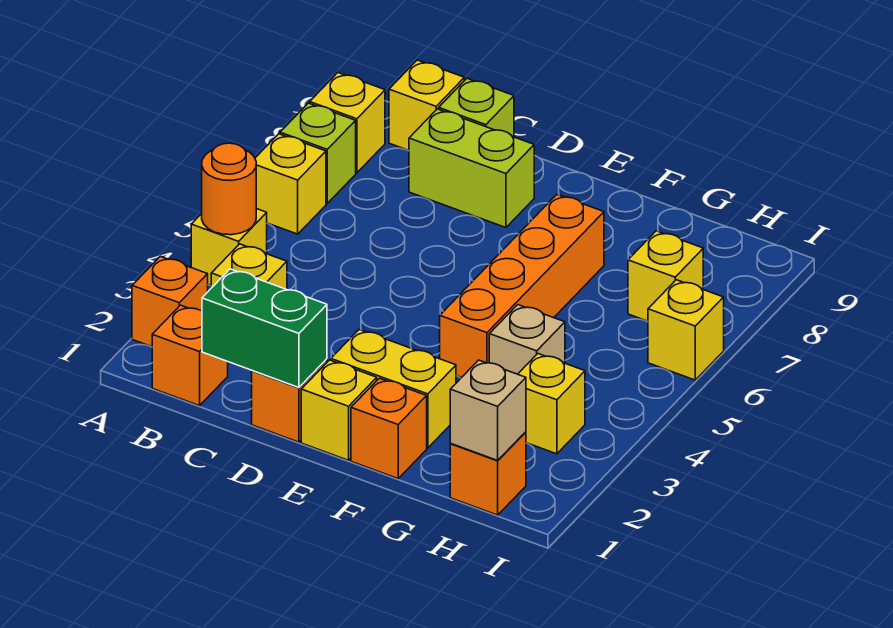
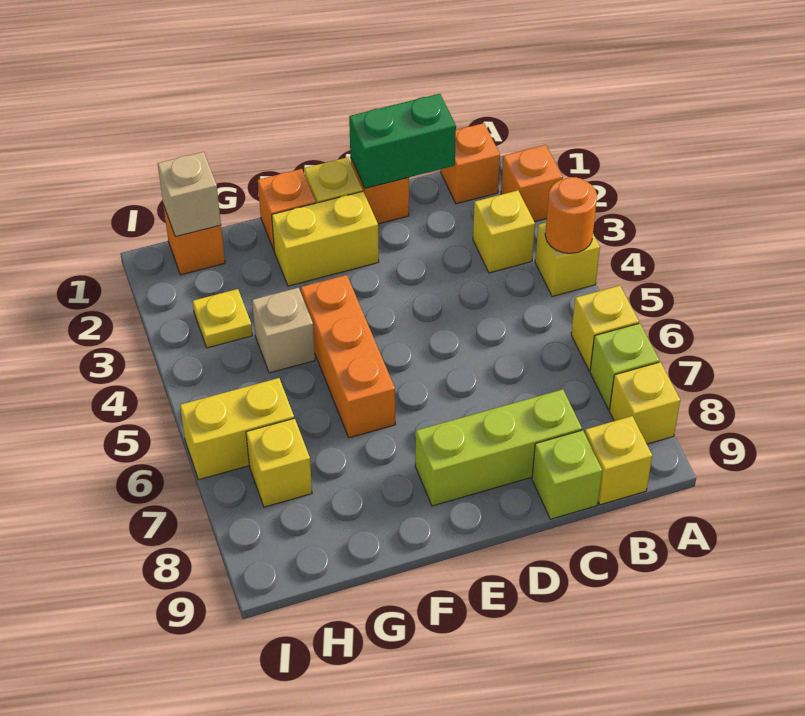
lime brick C8:D8 level 1 -> lime brick C8:E8 level 1
orange brick F4:F7 level 1 -> orange brick F4:F6 level 1
yellow brick H3 level 1 -> yellow plate H3 level 1
yellow brick I6 level 1 -> yellow brick H6:I6 level 1

